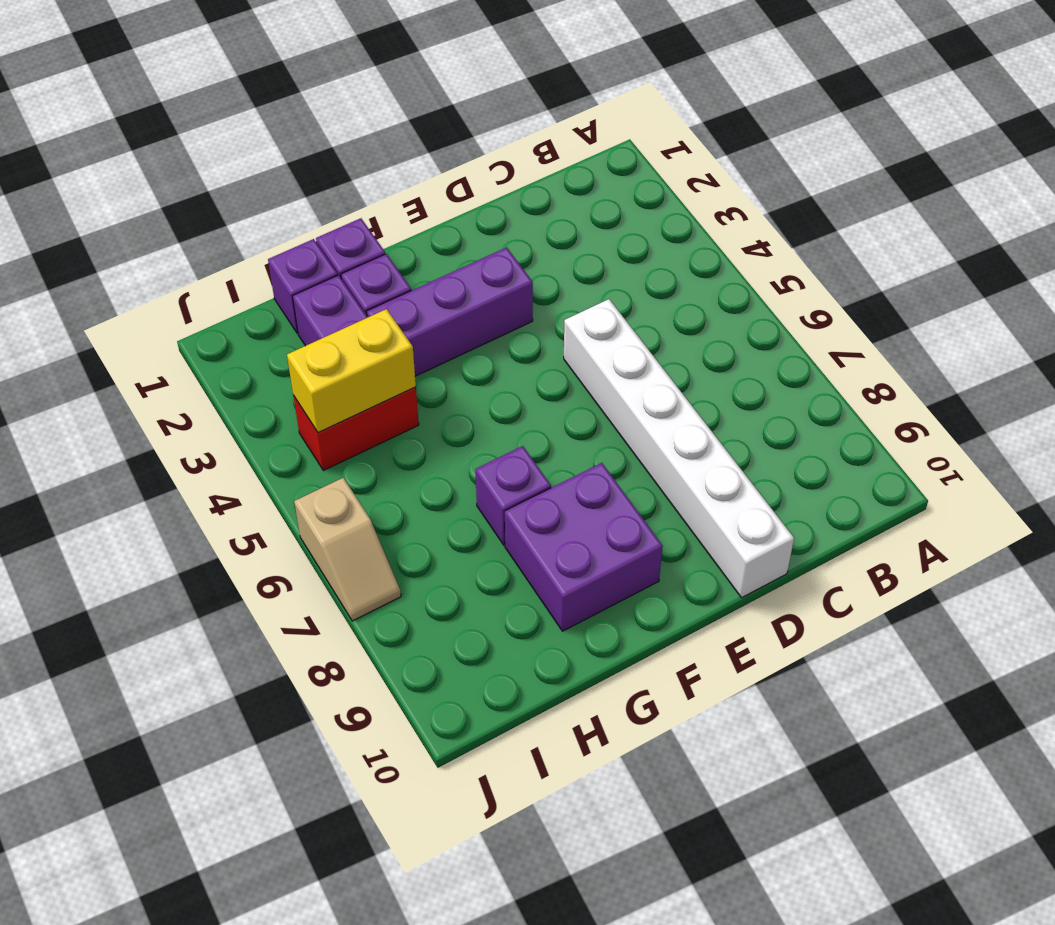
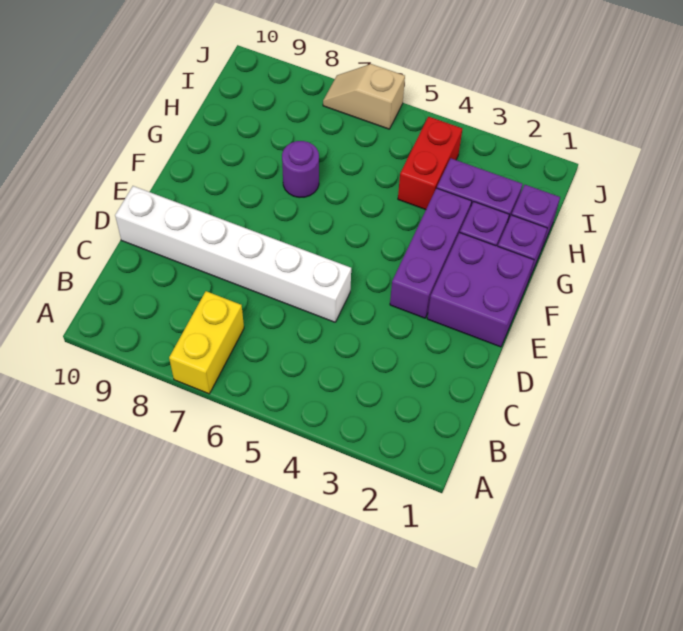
purple brick F8:G9 level 1 -> purple brick E1:F2 level 1
purple brick G7 level 1 -> purple round brick G7 level 1
yellow brick H4:I4 level 2 -> yellow brick A7:B7 level 1

